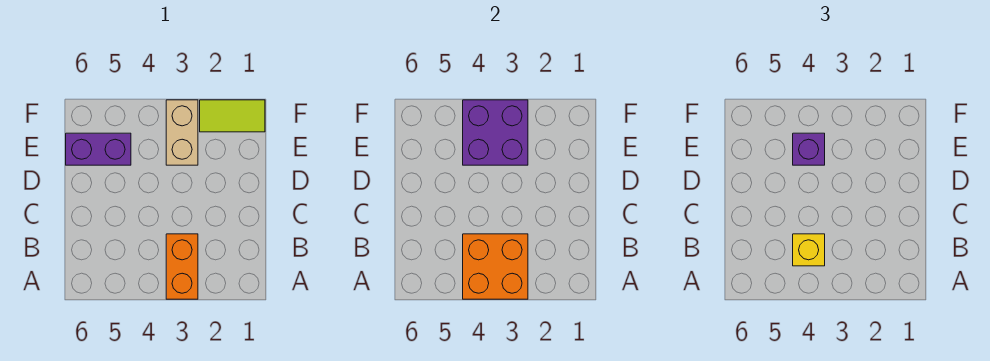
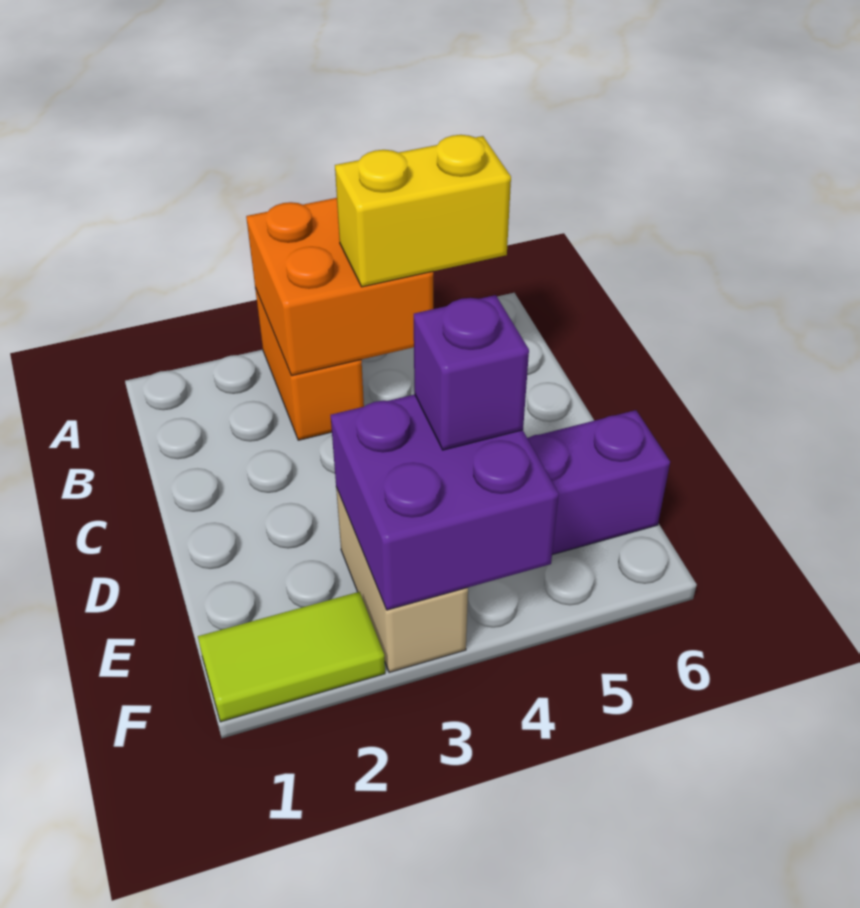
yellow brick B4 level 3 -> yellow brick B4:B5 level 3

